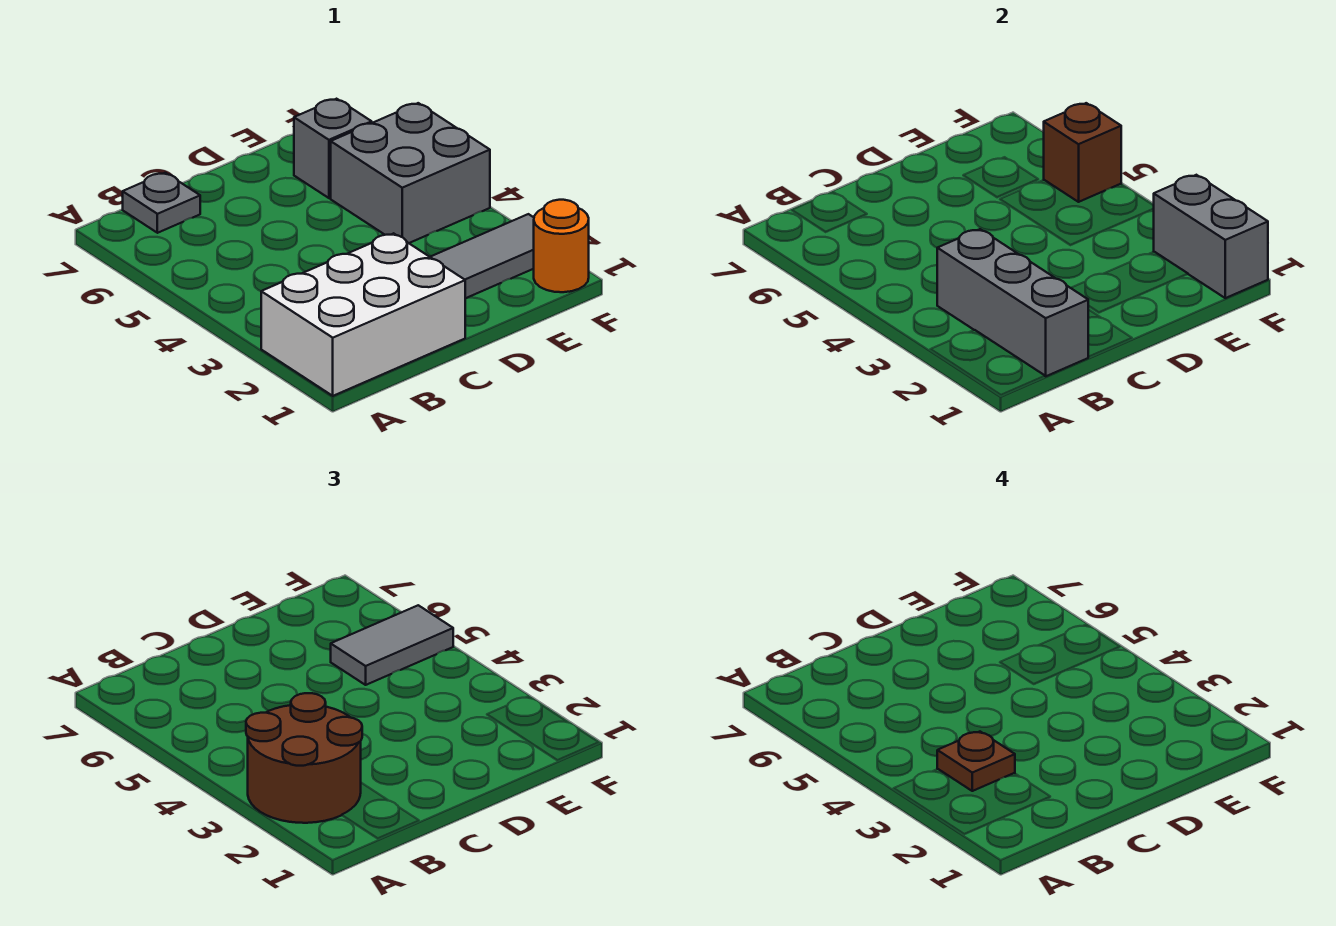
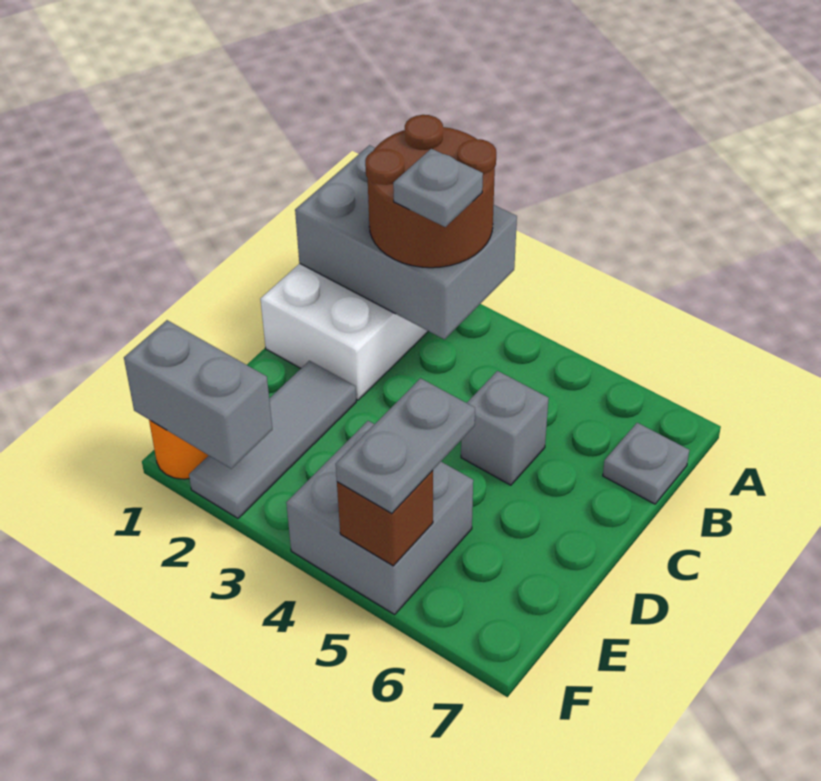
grey brick B1:B3 level 2 -> grey brick A1:B3 level 2
brown plate B3 level 4 -> grey plate B3 level 4
grey tile E5:F5 level 3 -> grey plate E5:F5 level 3
grey brick E6 level 1 -> grey brick C5 level 1

